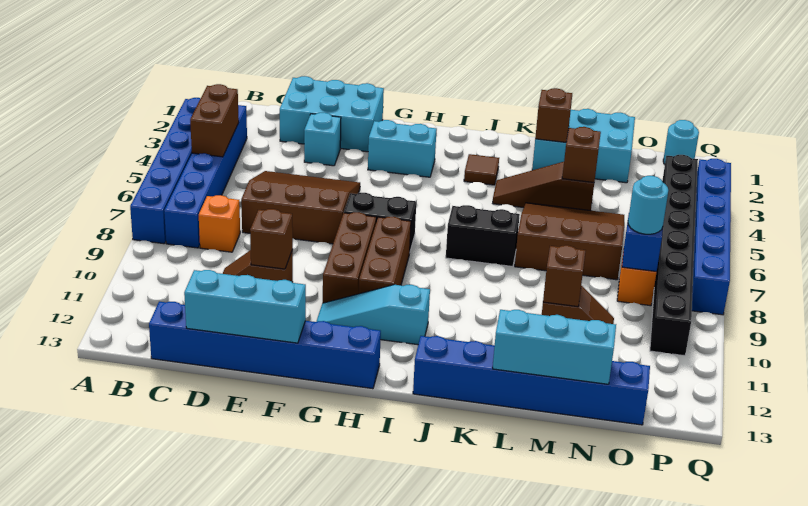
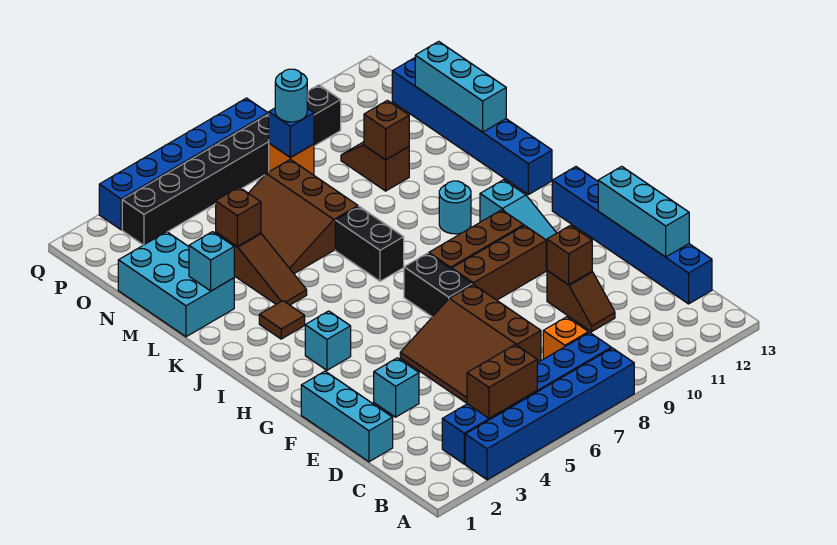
cyan brick D1:F2 level 1 -> cyan brick D1:F1 level 1
cyan brick G3:H3 level 1 -> cyan brick H3 level 1
brown brick L2 level 2 -> cyan brick L2 level 2
cyan round brick P1 level 1 -> cyan round brick J10 level 1

